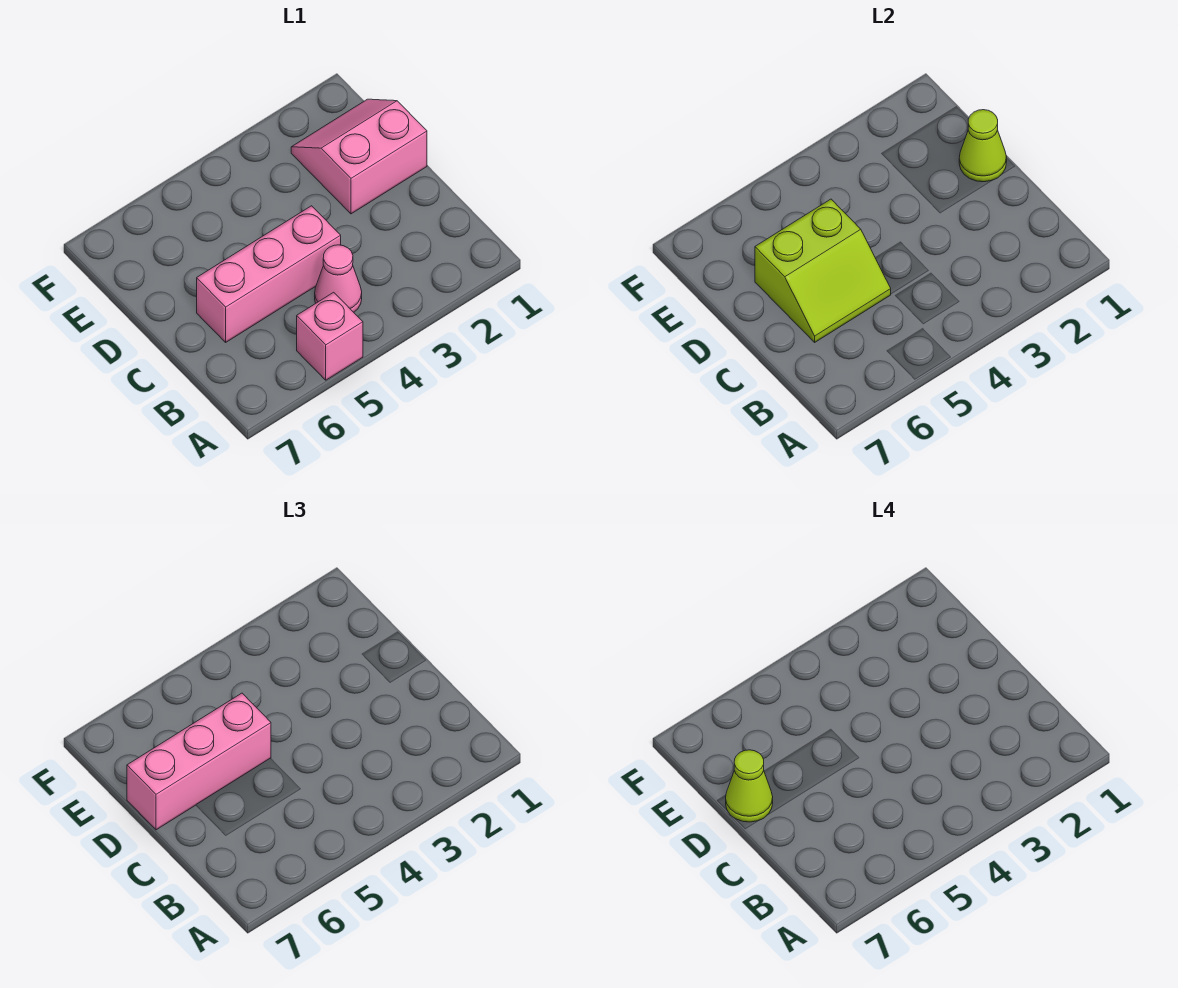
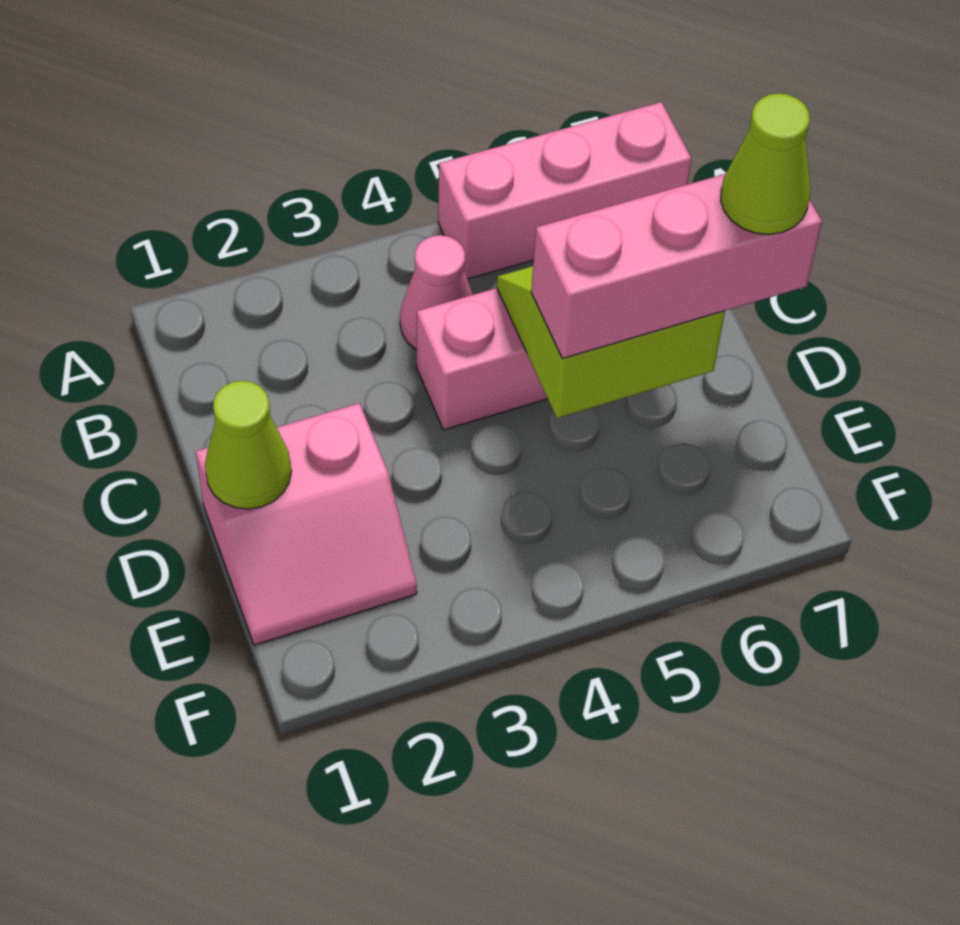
pink brick A5 level 1 -> pink brick A5:A7 level 1

